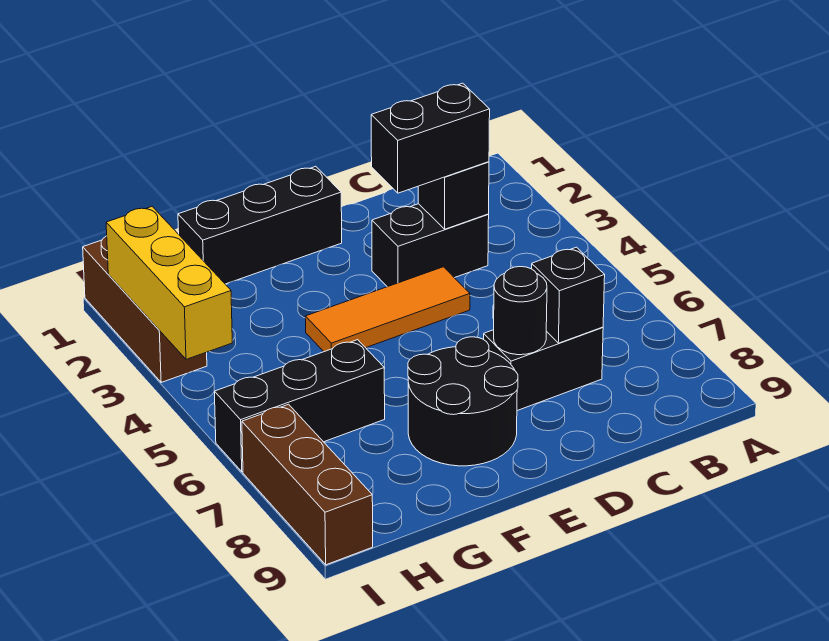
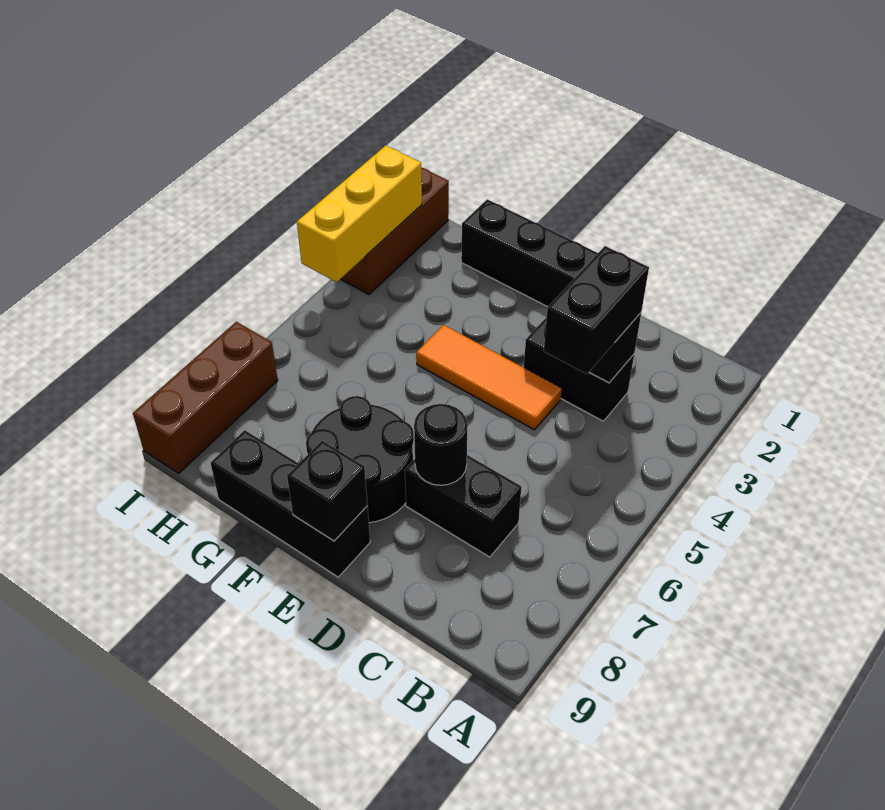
black brick C3:D3 level 3 -> black brick C3:C4 level 3
black brick C7 level 2 -> black brick E9 level 2
black brick G6:I6 level 1 -> black brick E9:G9 level 1

